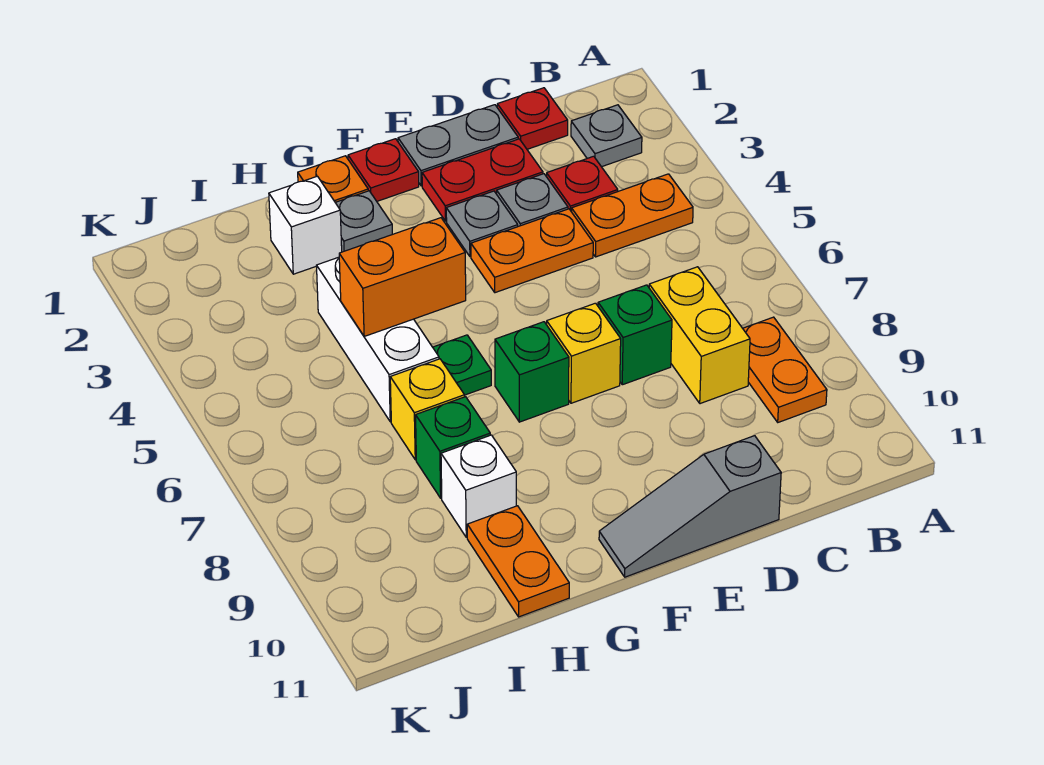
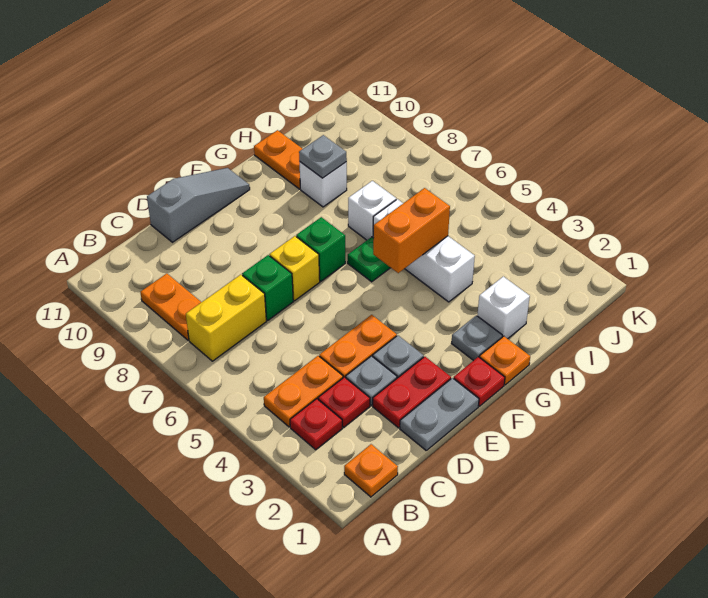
none -> orange plate B1 level 1
grey plate B2 level 1 -> grey plate H9 level 2
red plate C1 level 1 -> red plate B3 level 1
yellow brick C7:C8 level 1 -> yellow brick B7:C7 level 1
yellow brick H7 level 1 -> white brick H7 level 1
green brick H8 level 1 -> none

